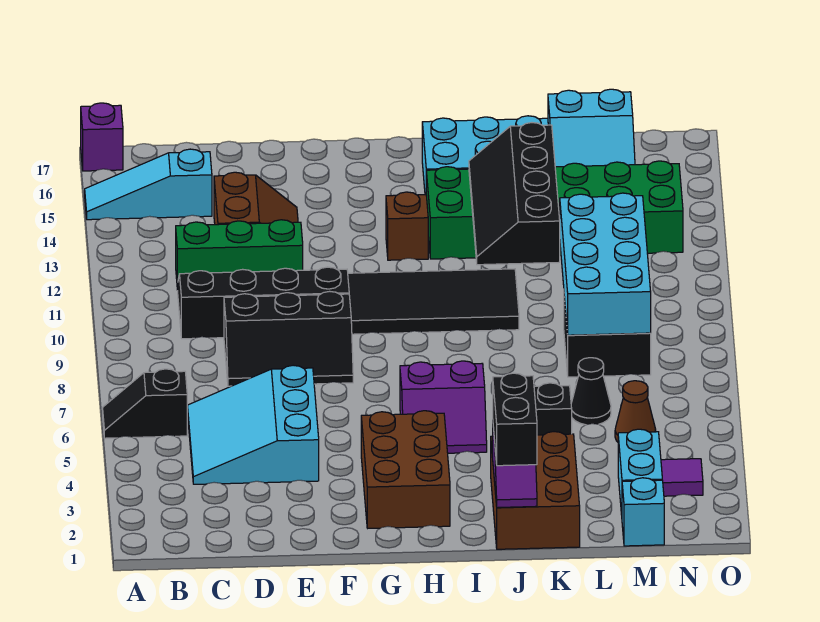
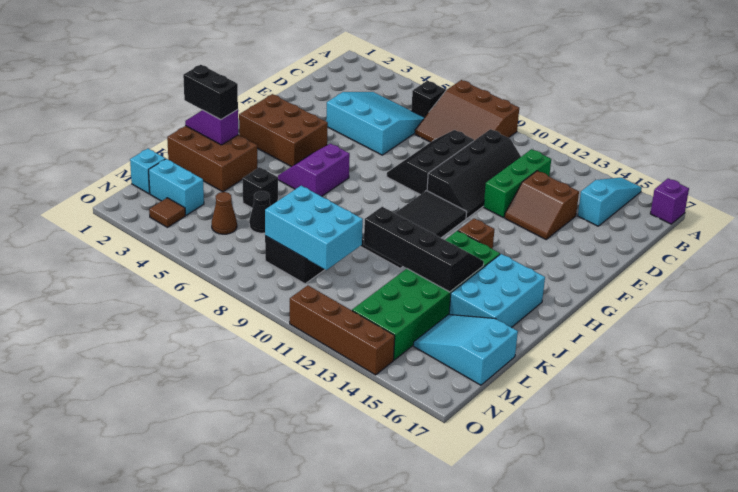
none -> brown slope A7:C9 level 1 top A
cyan brick L8:M11 level 2 -> cyan brick L8:M10 level 2
purple tile N3 level 1 -> brown tile N3 level 1
none -> brown brick O11:O14 level 1

